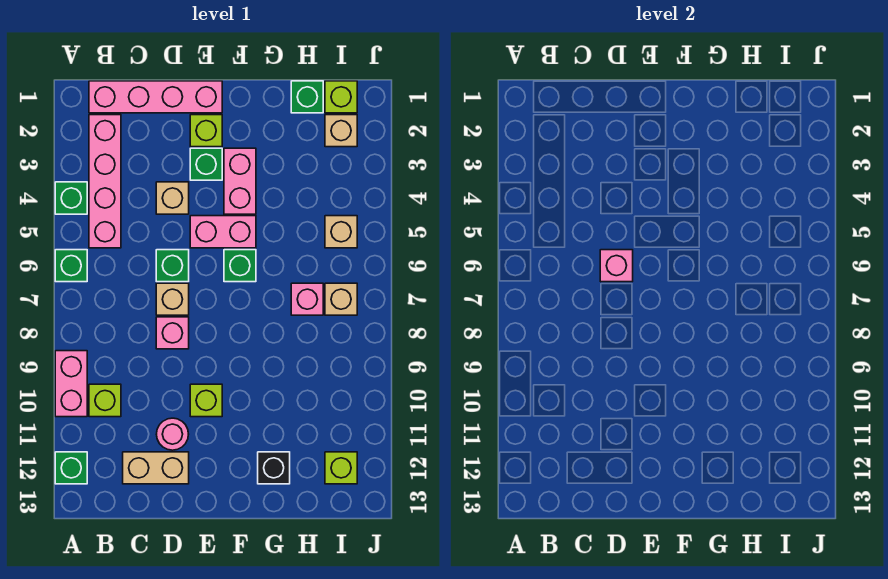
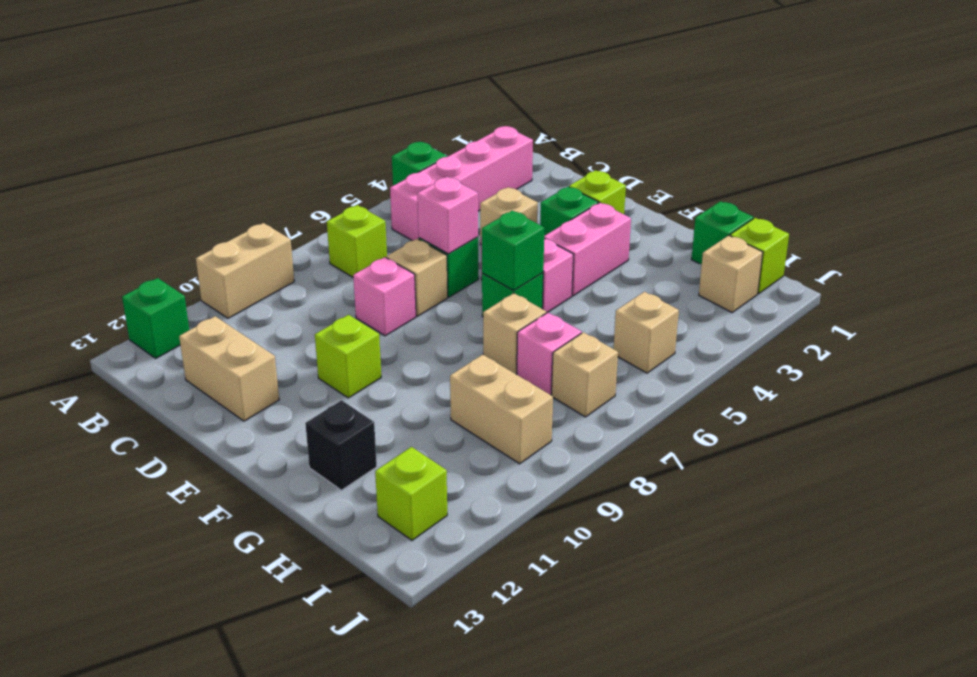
green brick A6 level 1 -> green brick F6 level 2
pink brick A9:A10 level 1 -> tan brick A9:A10 level 1
pink brick B1:E1 level 1 -> none
lime brick B10 level 1 -> lime brick B7 level 1
pink round brick D11 level 1 -> none
none -> tan brick G7 level 1
none -> tan brick H9:I9 level 1

